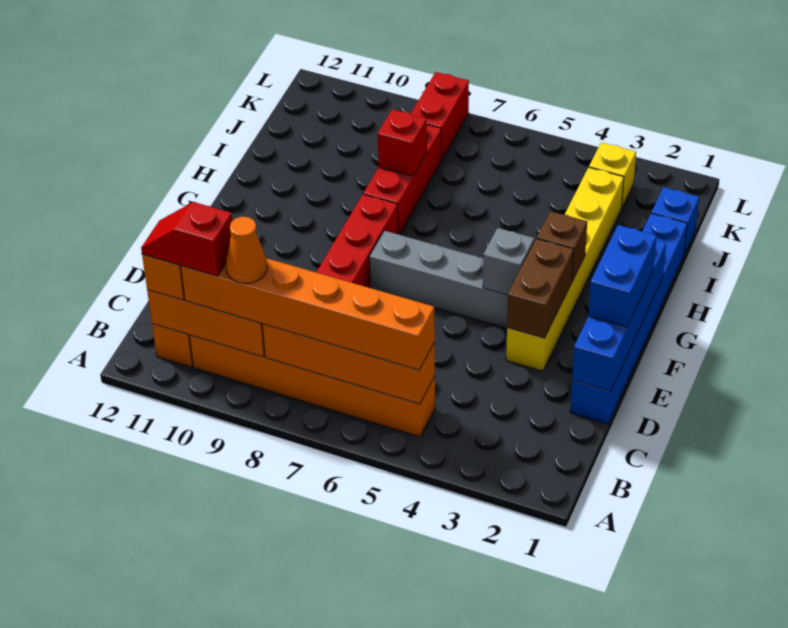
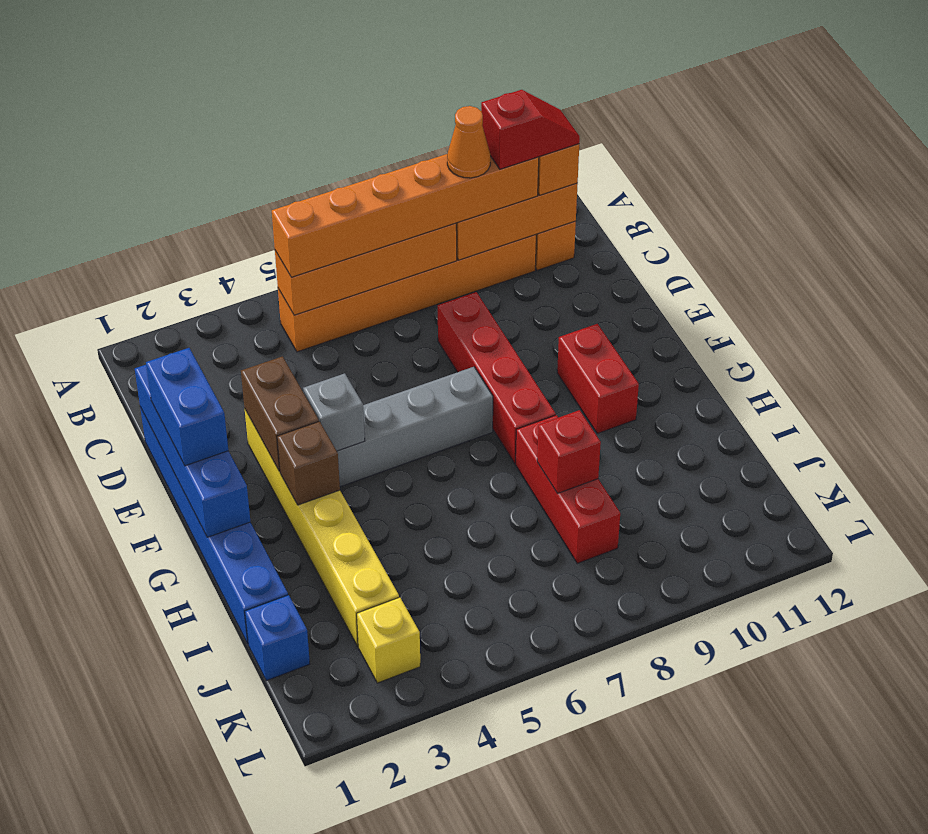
red brick K8:L8 level 1 -> red brick F10:G10 level 1

